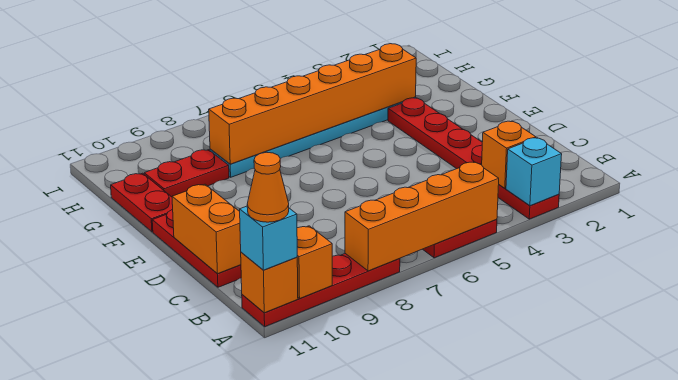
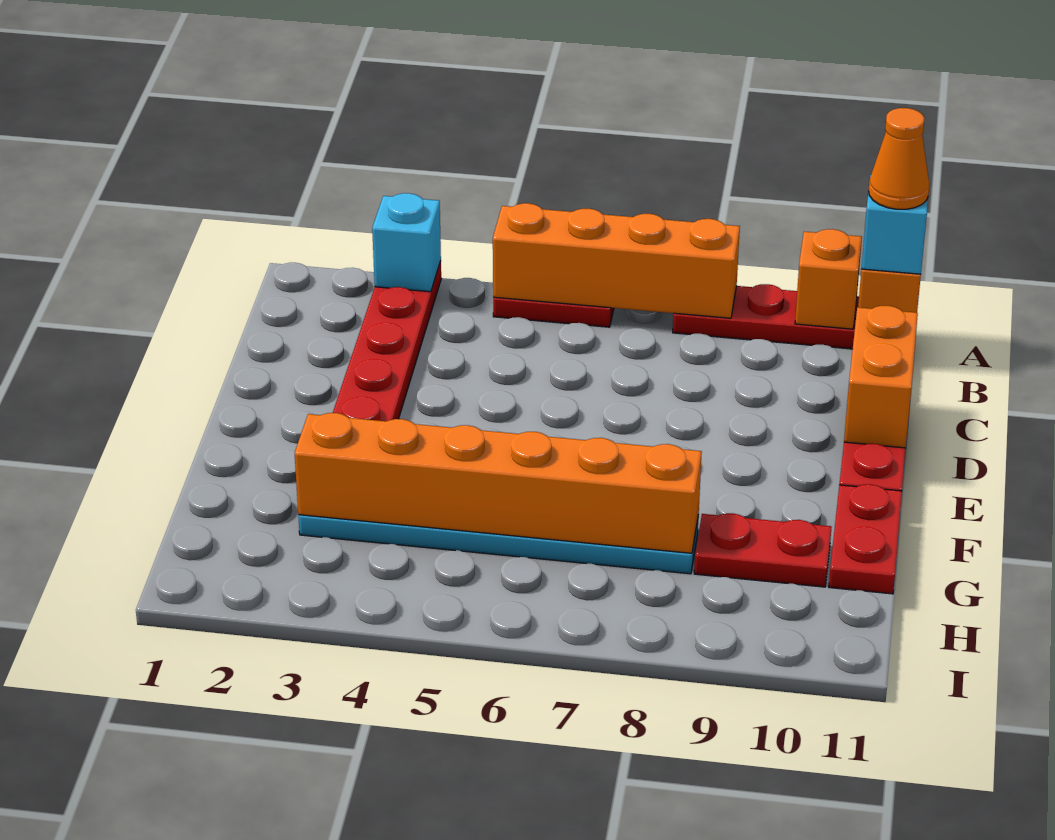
orange brick B3 level 2 -> none

